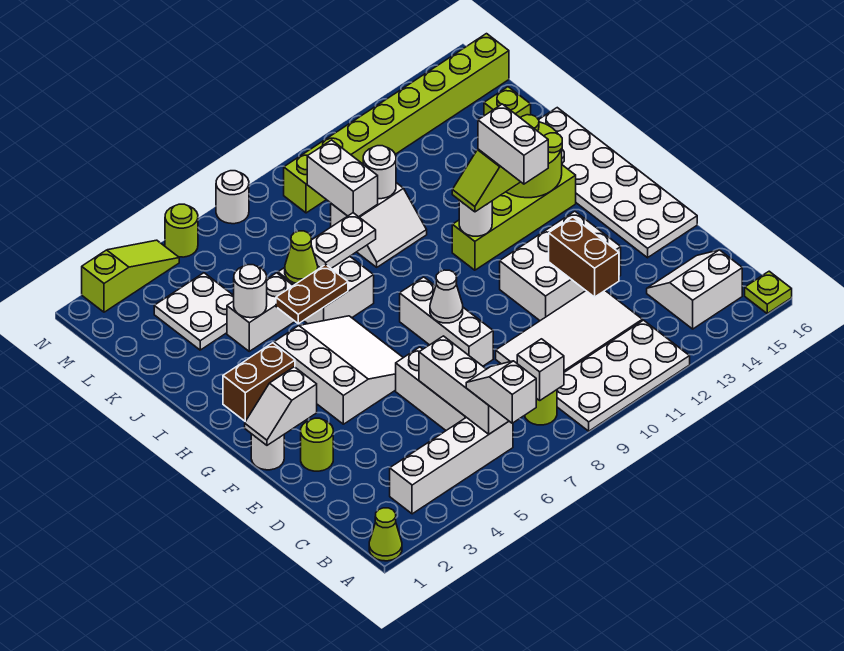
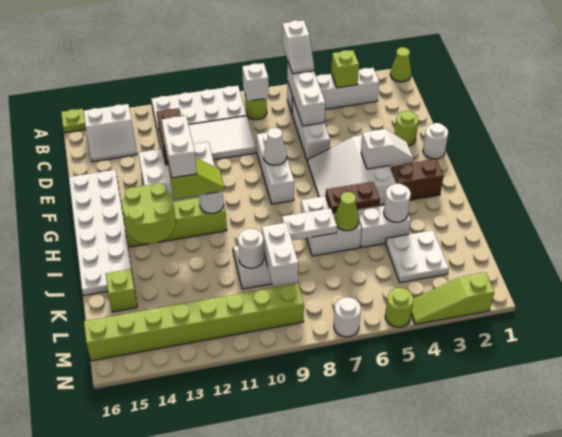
none -> lime brick B4 level 2
white slope F1:F2 level 2 top 2 -> white slope G3:G4 level 2 top 4

